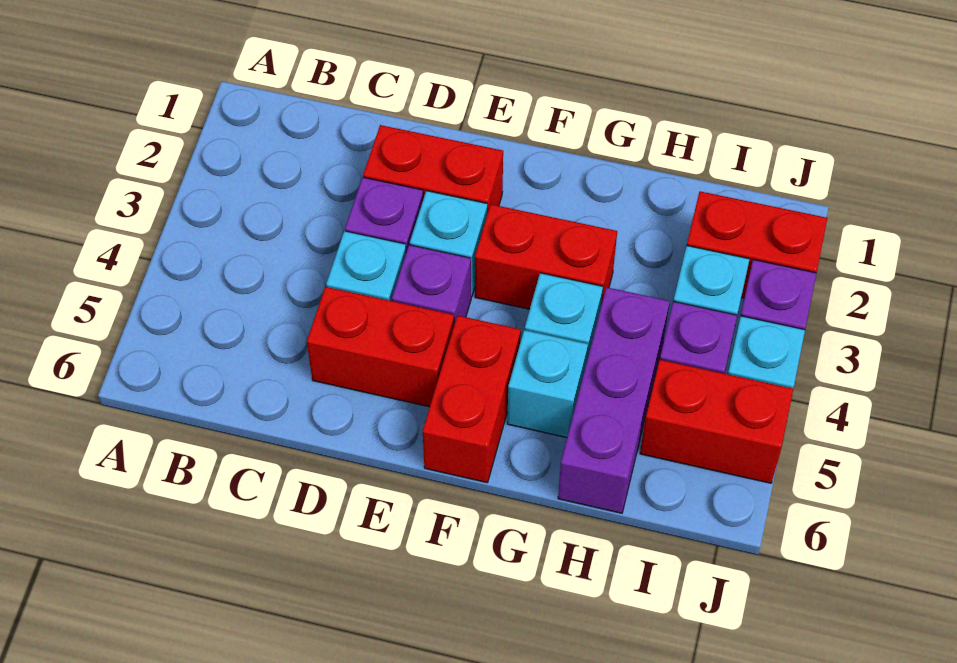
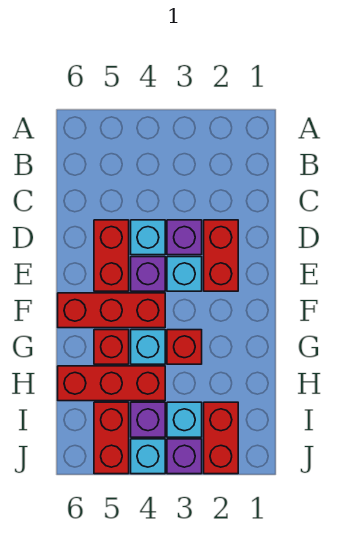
red brick F3:G3 level 1 -> red brick G3 level 1
red brick F5:F6 level 1 -> red brick F4:F6 level 1
cyan brick G5 level 1 -> red brick G5 level 1
purple brick H4:H6 level 1 -> red brick H4:H6 level 1

